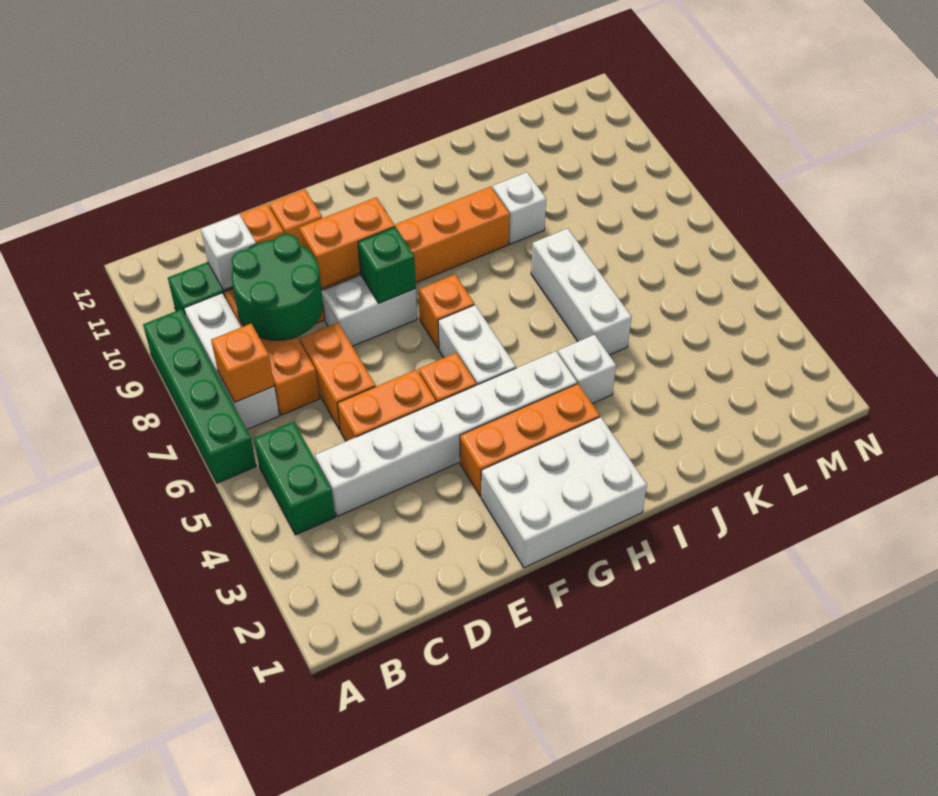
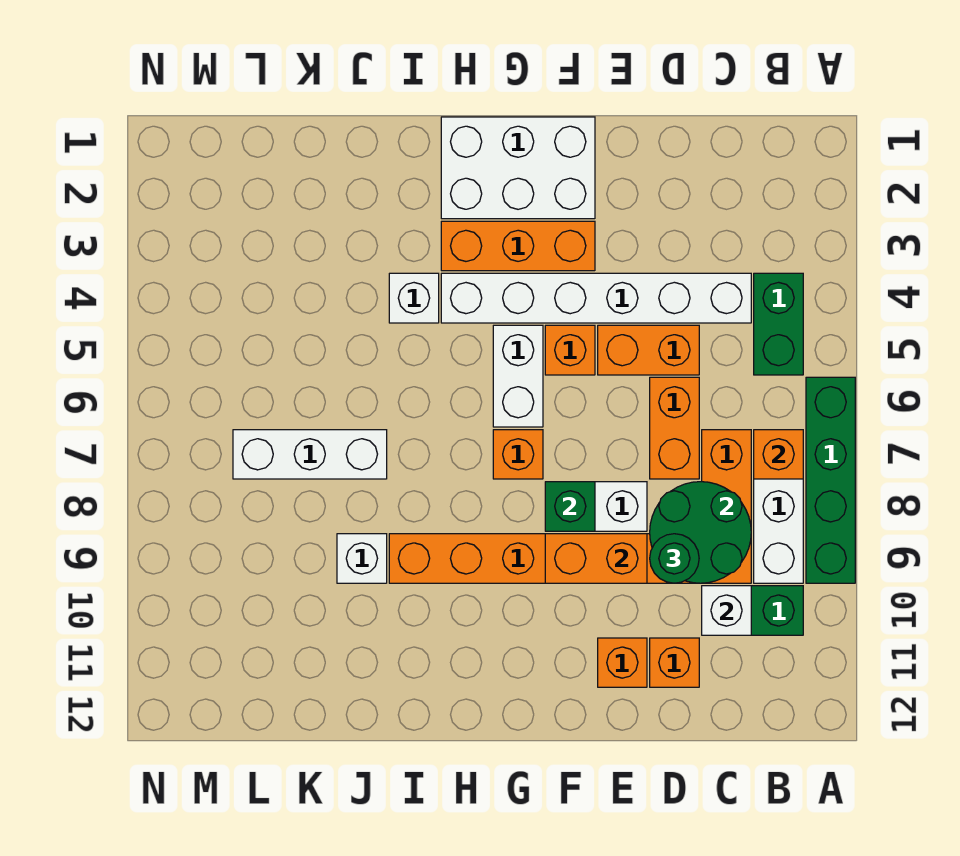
none -> green round brick D9 level 3
white brick J5:J7 level 1 -> white brick J7:L7 level 1

